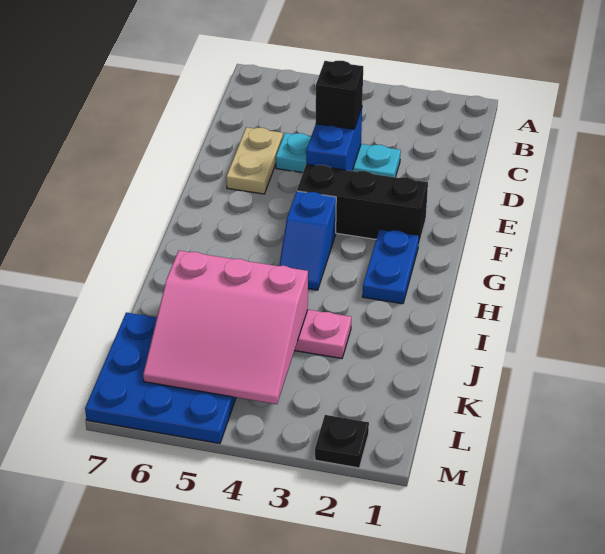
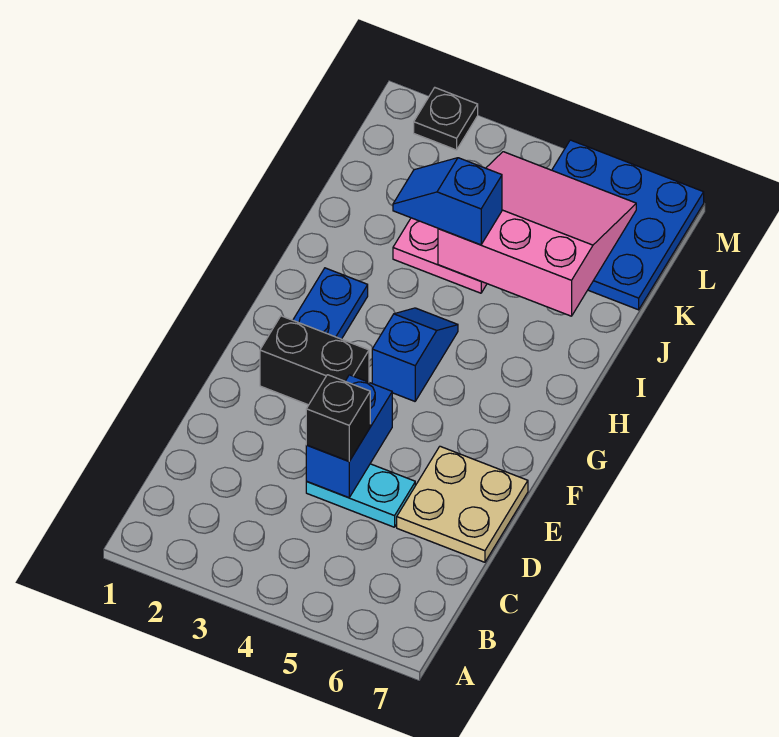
cyan plate D3:D5 level 1 -> cyan plate D4:D5 level 1
tan plate D6:E6 level 1 -> tan plate D6:E7 level 1
black brick F2:F4 level 1 -> black brick F2:F3 level 1
none -> blue slope J3:J4 level 3 top 4

